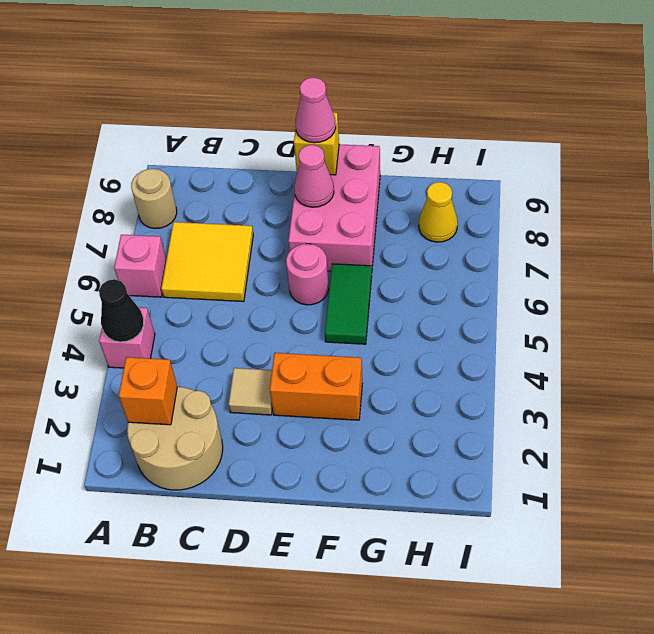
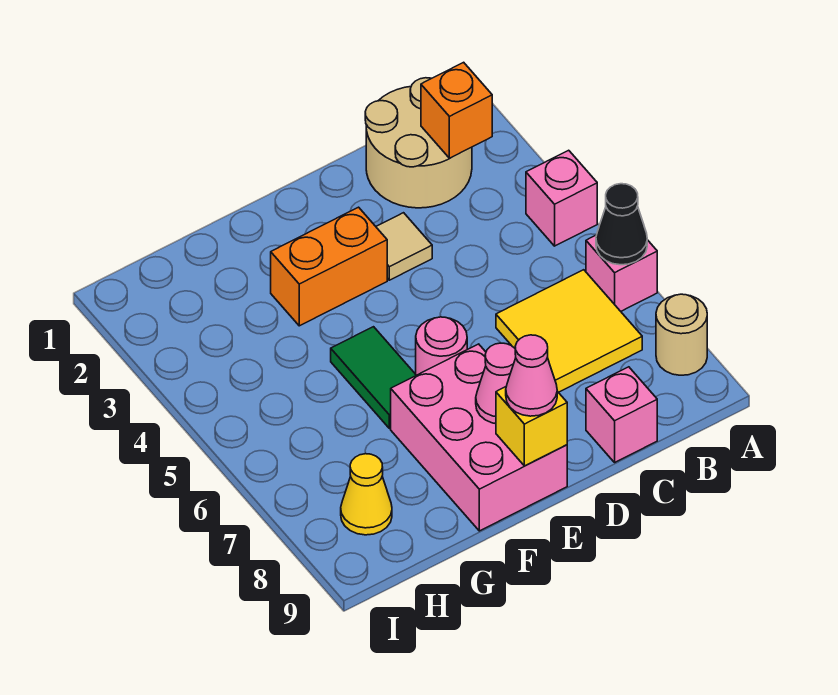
black cone A4 level 2 -> black cone A6 level 2
none -> pink brick C9 level 1

